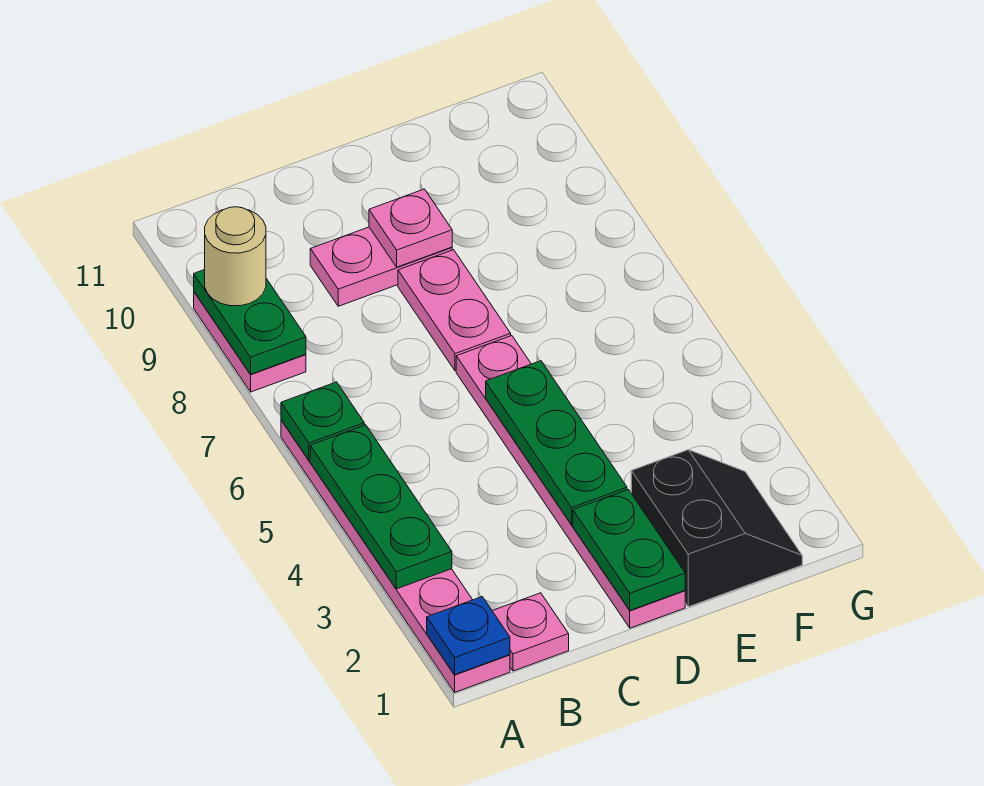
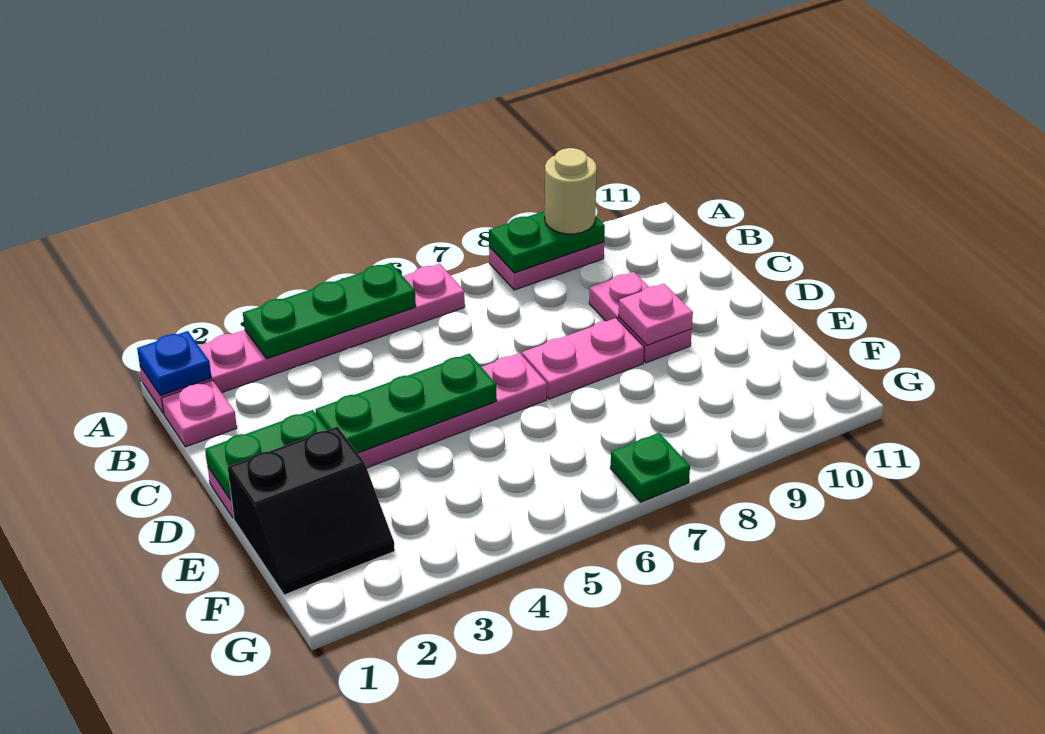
green plate A6 level 2 -> green plate G7 level 1

